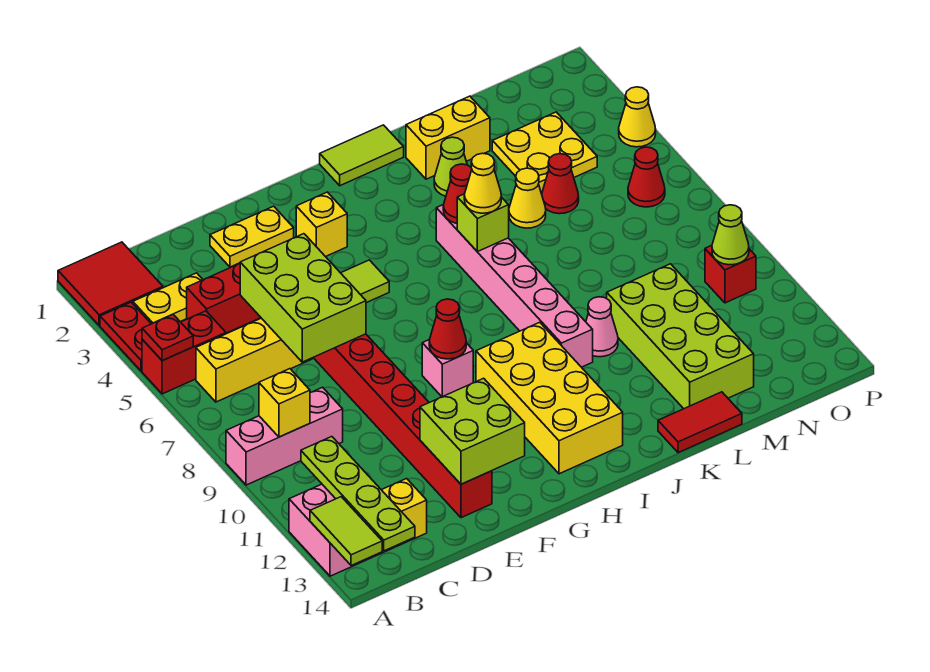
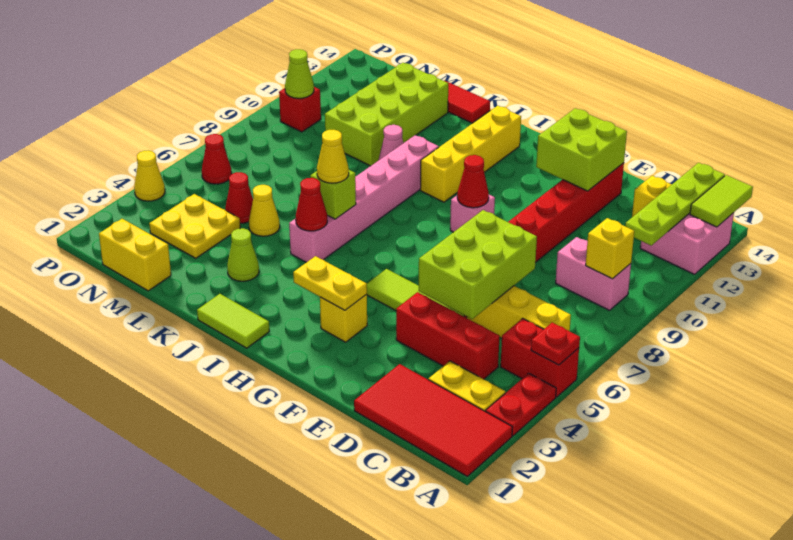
red tile A1:B2 level 1 -> red tile A1:D2 level 1
pink brick A9:C9 level 1 -> pink brick B9:C9 level 1
yellow plate E2:F2 level 1 -> yellow plate G3:H3 level 2
yellow brick H10:I13 level 1 -> yellow brick I10:I13 level 1
yellow brick K2:L2 level 1 -> yellow brick M1:N1 level 1

